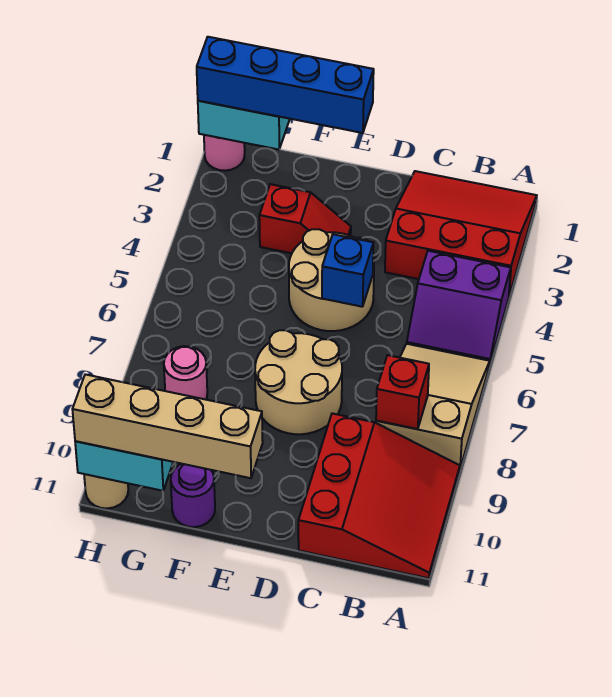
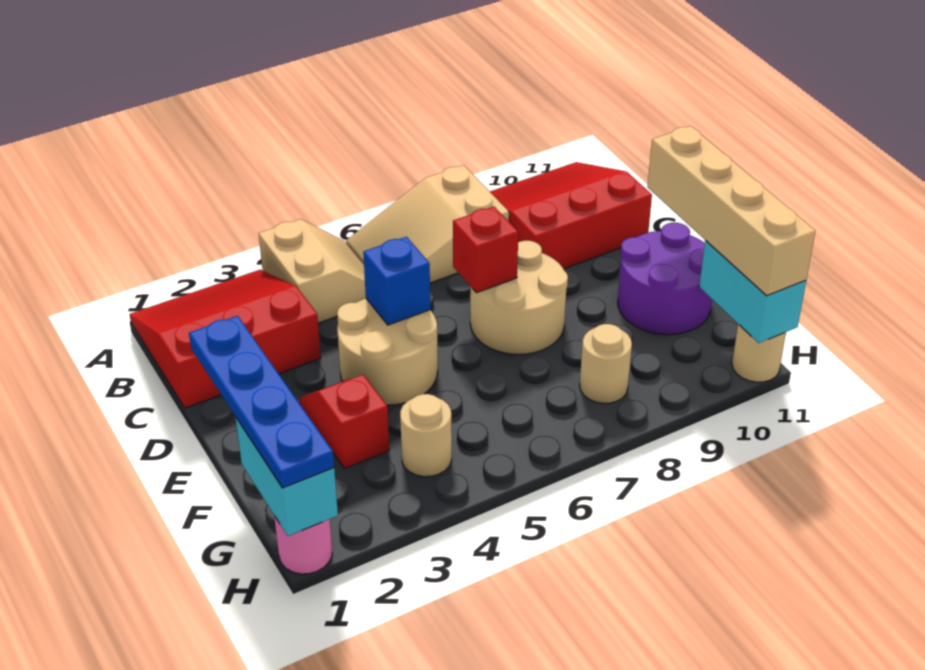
red slope A1:C3 level 1 top 3 -> red slope A1:C3 level 1 top C
purple slope A4:B5 level 1 top 4 -> tan slope A4:B5 level 1 top 4
red brick B8 level 2 -> red brick D7 level 2
blue brick E1:H1 level 3 -> blue plate E1:H1 level 3
purple round brick F11 level 1 -> purple round brick E10:F11 level 1
none -> tan round brick G4 level 1
pink round brick G8 level 1 -> tan round brick G8 level 1

